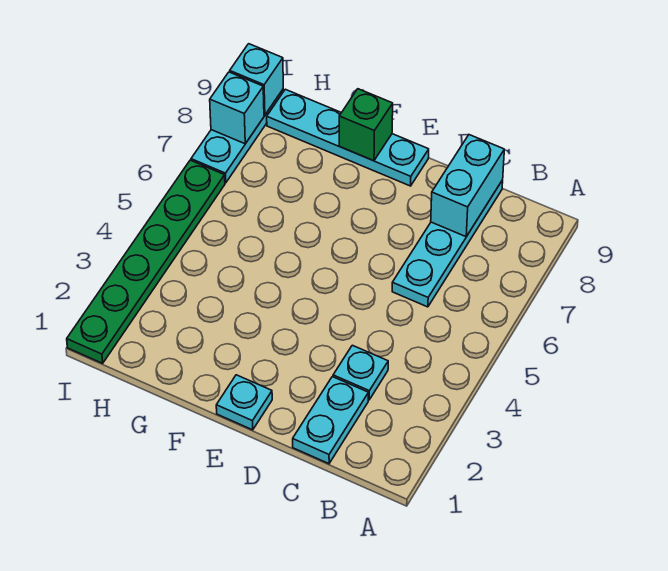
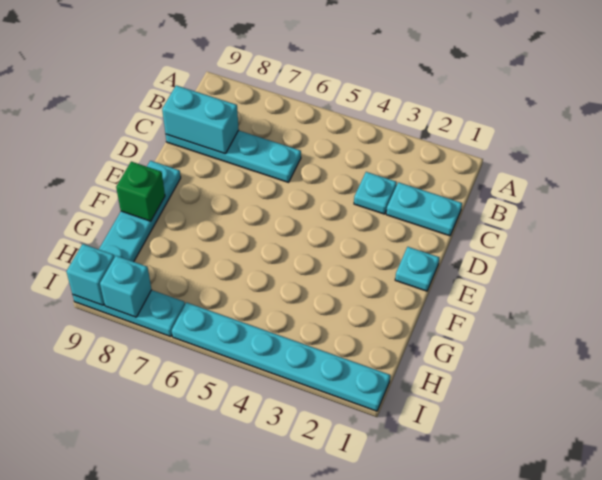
green plate I1:I6 level 1 -> cyan plate I1:I6 level 1

